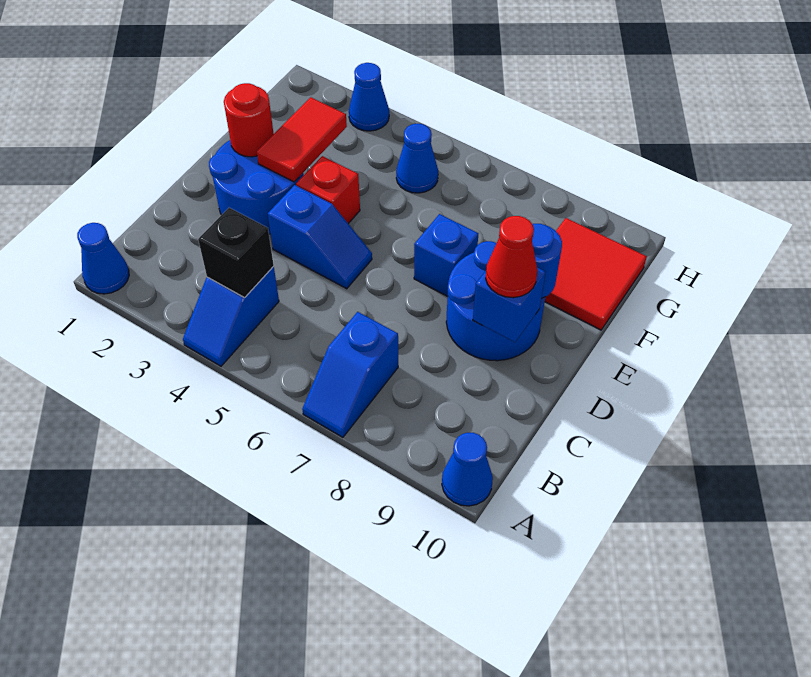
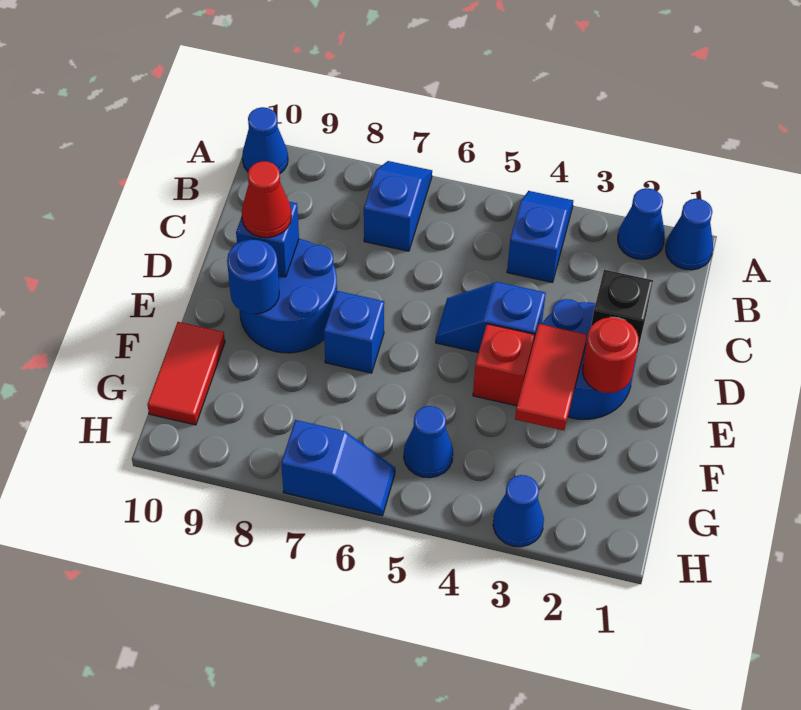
none -> blue cone A2 level 1
black brick B4 level 2 -> black brick D2 level 2
red tile F9:G10 level 1 -> red tile F10:G10 level 1
none -> blue slope H6:H7 level 1 top 7

